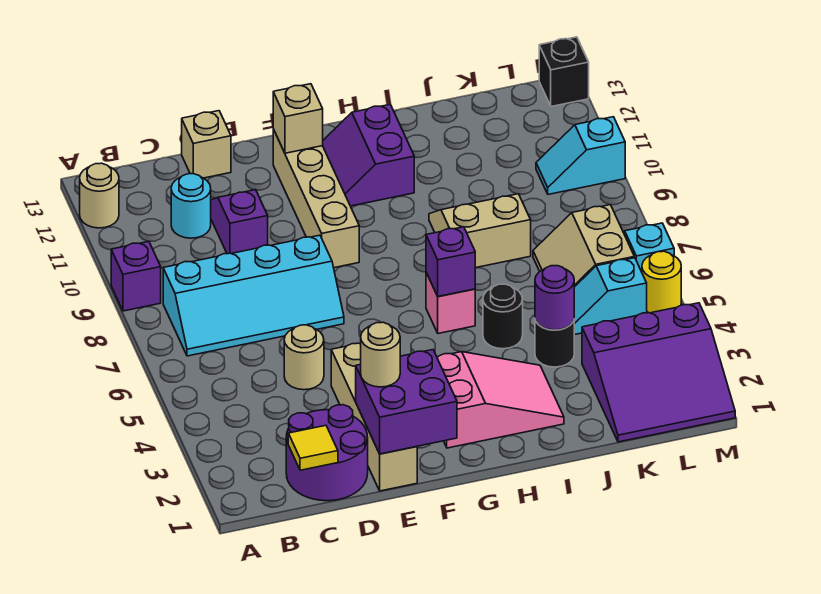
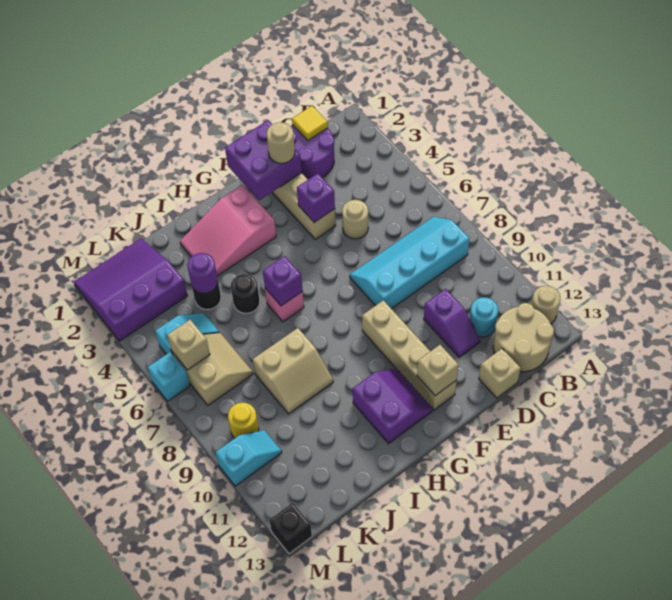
purple brick A9 level 1 -> purple brick E4 level 2
none -> tan round brick B12:C13 level 1
none -> tan brick L6 level 2
yellow round brick M5 level 1 -> yellow round brick L9 level 1

